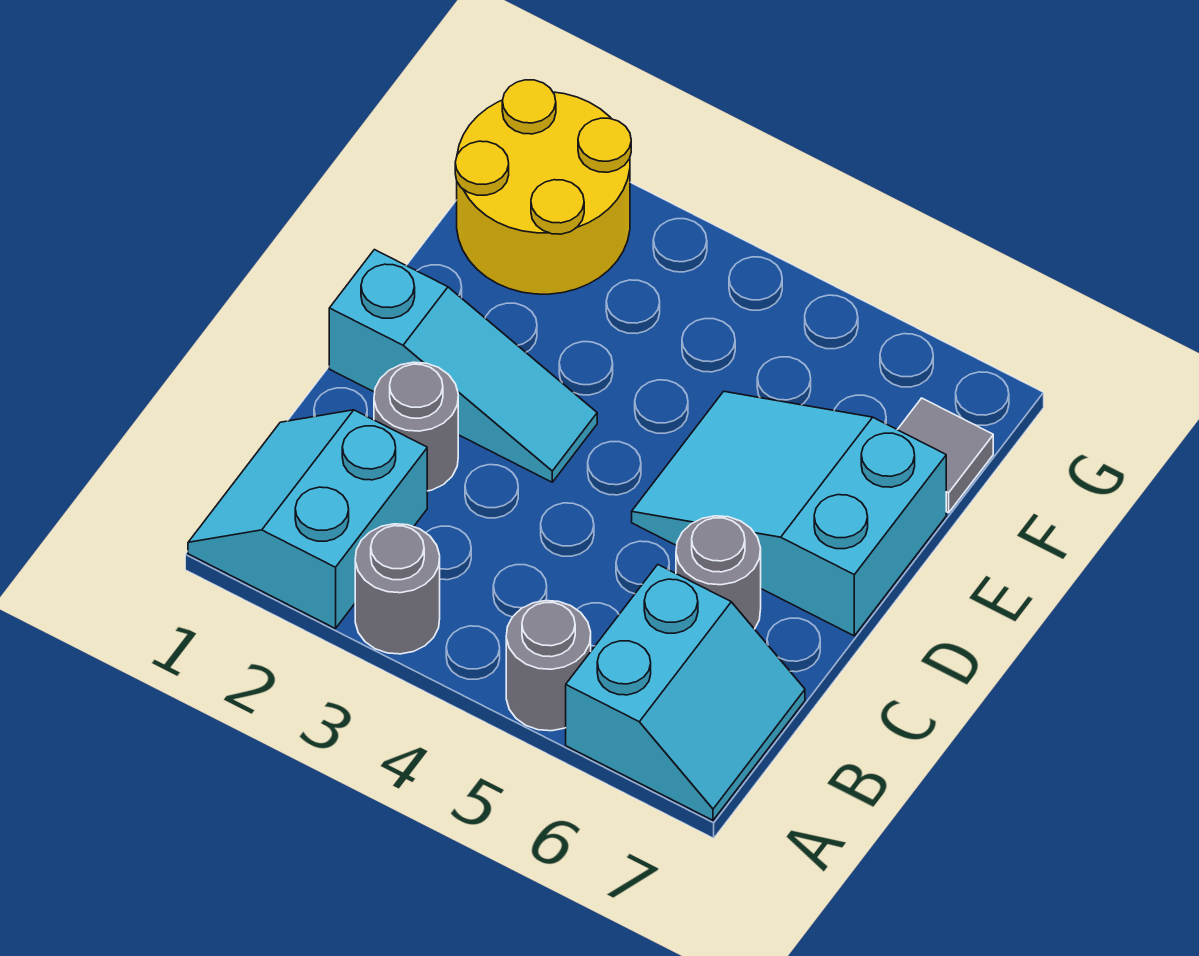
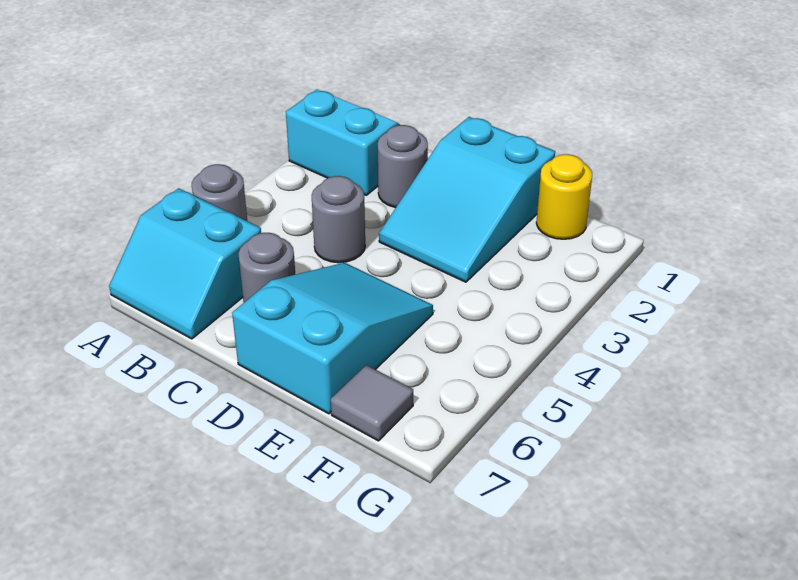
grey round brick A3 level 1 -> grey round brick C4 level 1
cyan slope D1:D3 level 1 top 1 -> cyan slope D1:E3 level 1 top 1
yellow round brick F1:G2 level 1 -> yellow round brick F1 level 1

